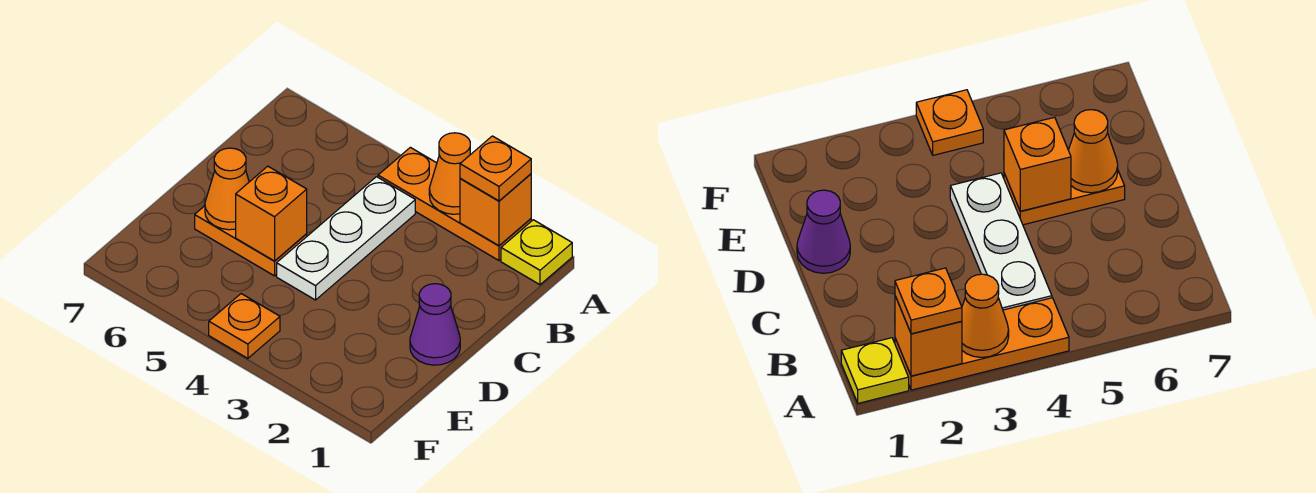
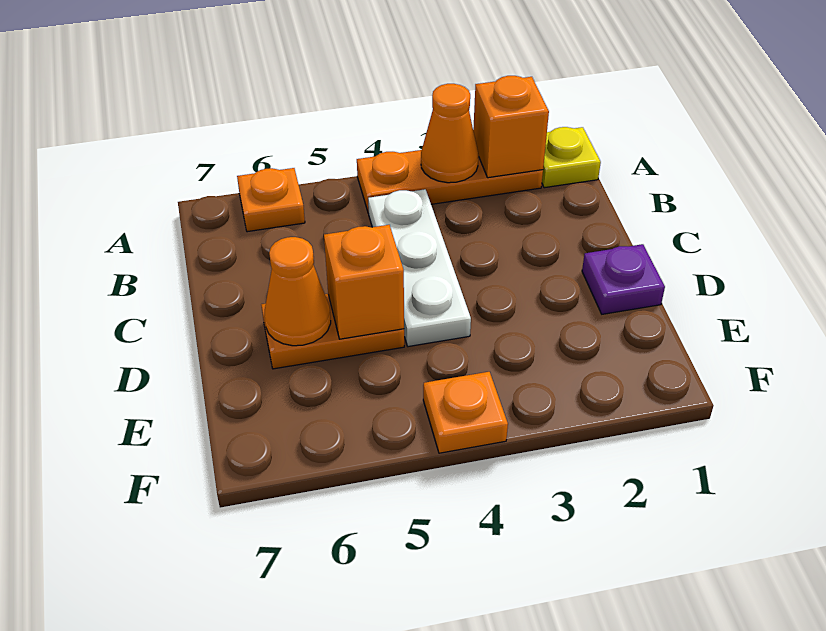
orange plate A2 level 3 -> orange plate A6 level 1
purple cone D1 level 1 -> purple plate D1 level 1

